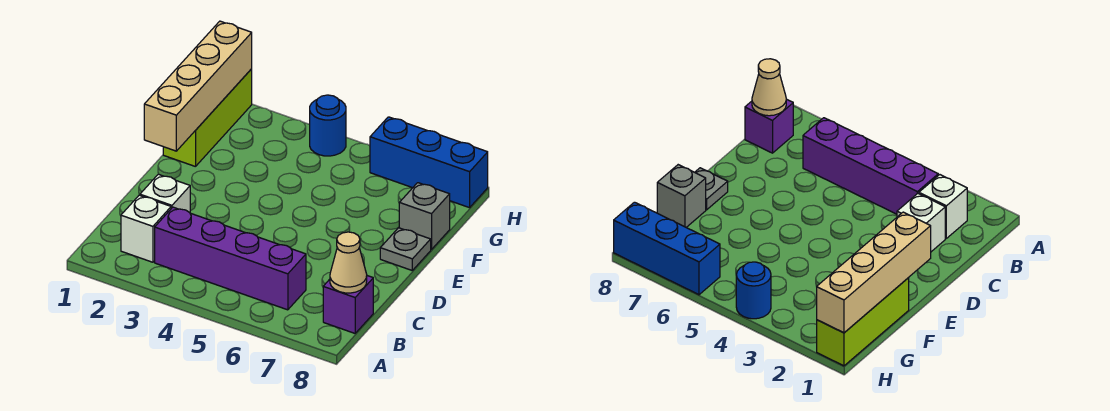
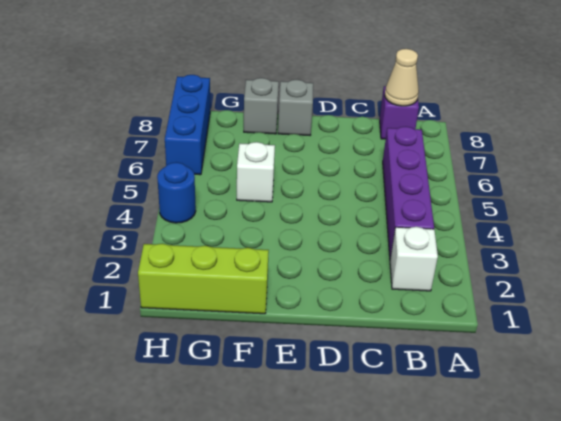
white brick C2 level 1 -> white brick F5 level 1
tan brick E1:H1 level 2 -> none
grey plate E8 level 1 -> grey brick E8 level 1

